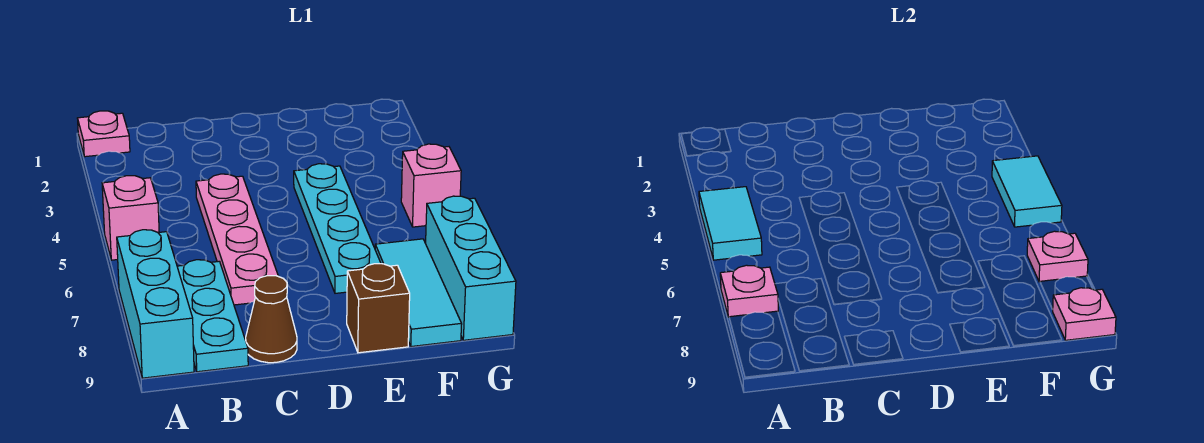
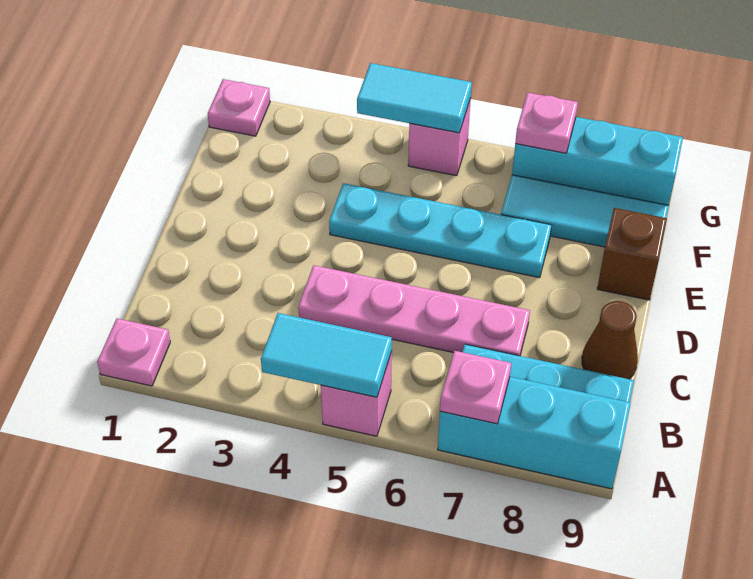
pink plate G9 level 2 -> pink plate G1 level 1

